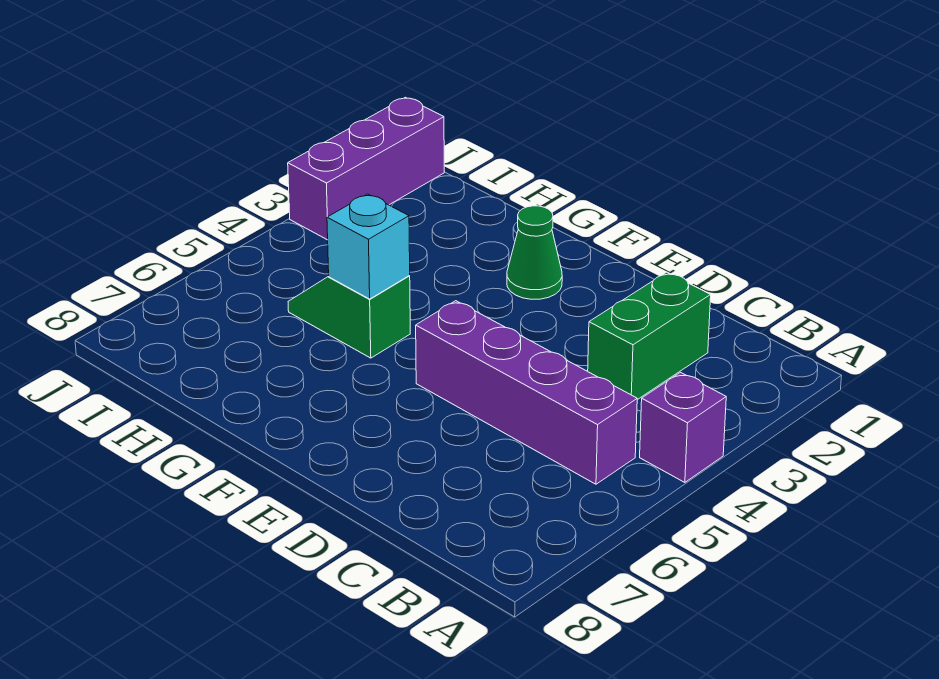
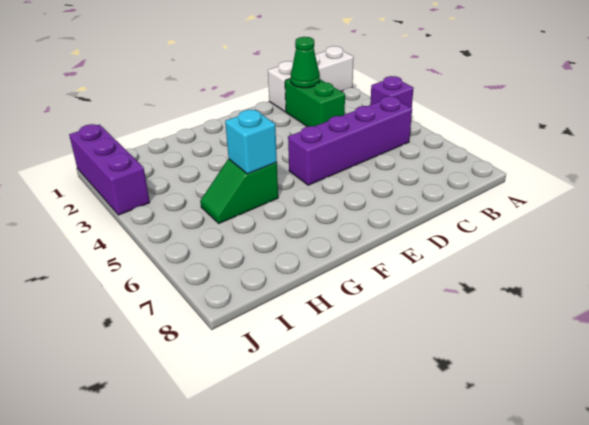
none -> white brick A1:C1 level 1
green cone F2 level 1 -> green cone C2 level 2

